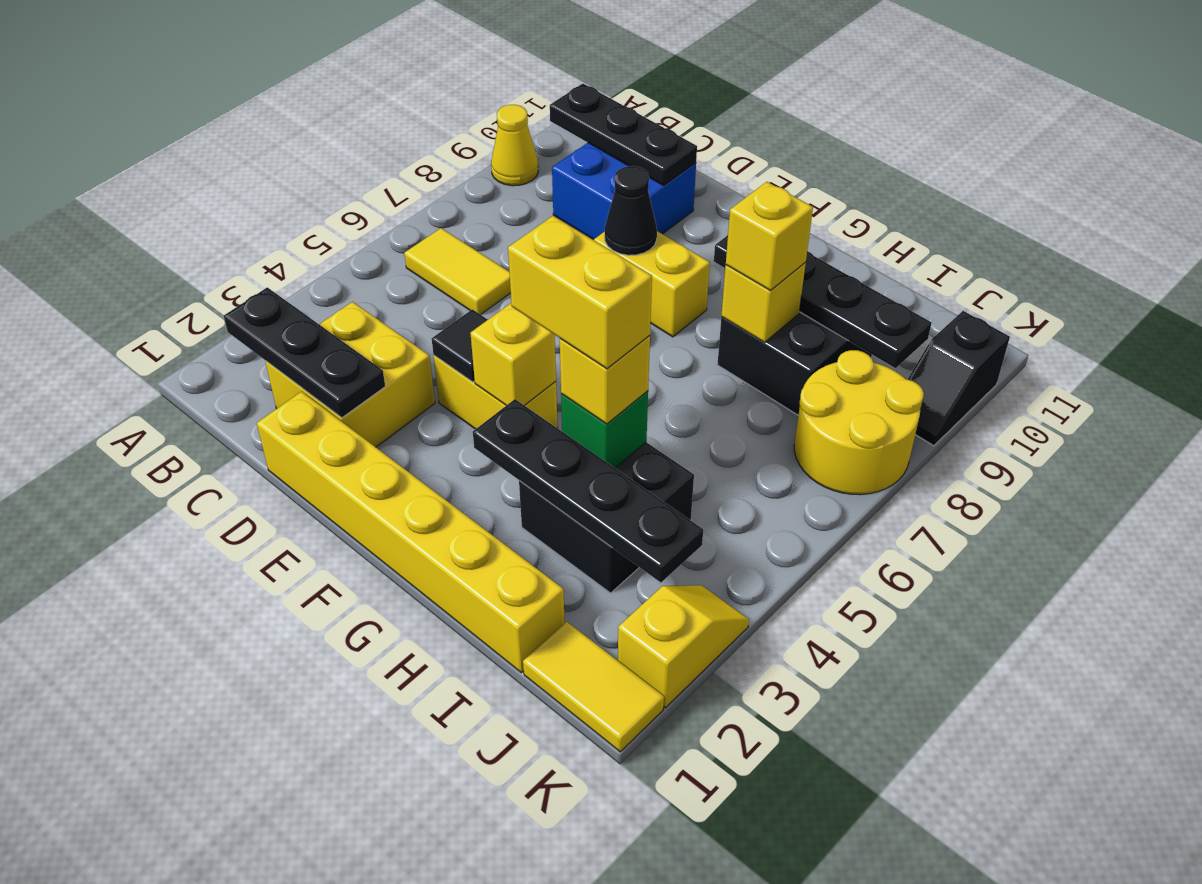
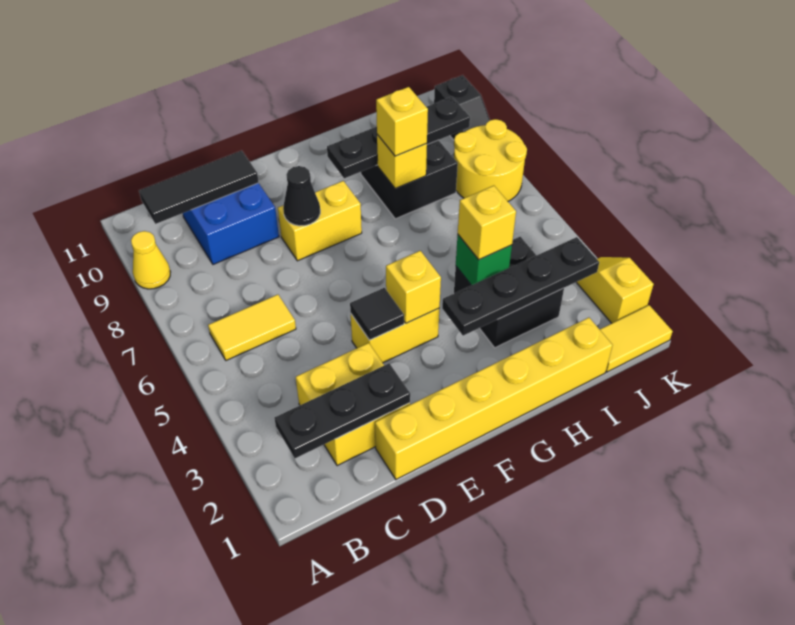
black plate B10:D10 level 2 -> black tile B10:D10 level 2
yellow brick G4:H4 level 4 -> none

